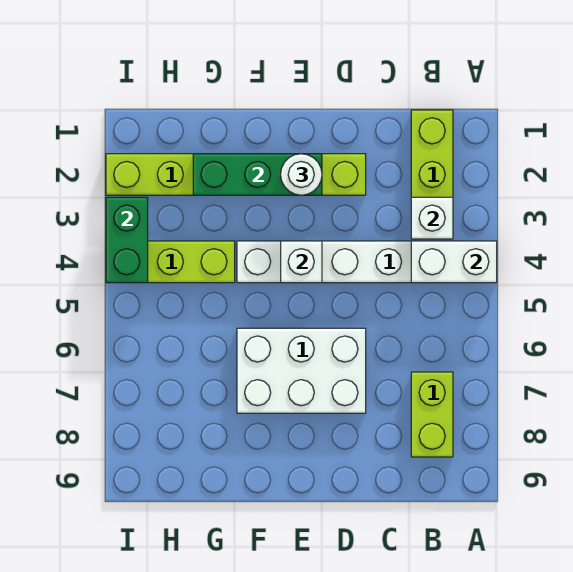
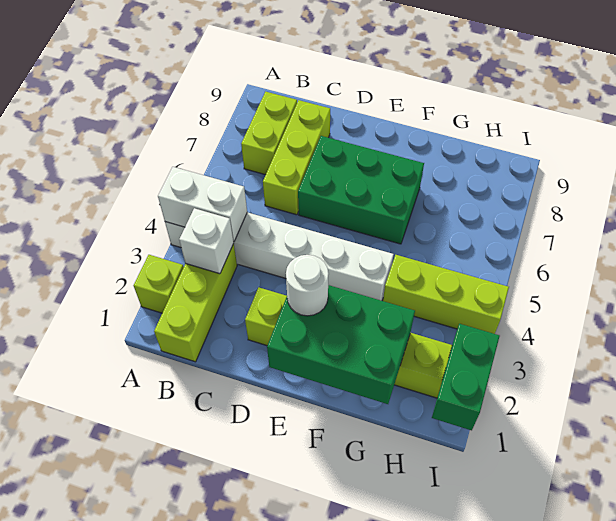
none -> lime brick A2 level 1
none -> lime brick C6:C8 level 1
white brick D6:F7 level 1 -> green brick D6:F7 level 1
green brick E2:G2 level 2 -> green brick E1:G2 level 2
white brick E4 level 2 -> none
green brick I3:I4 level 2 -> green brick I1:I2 level 2

